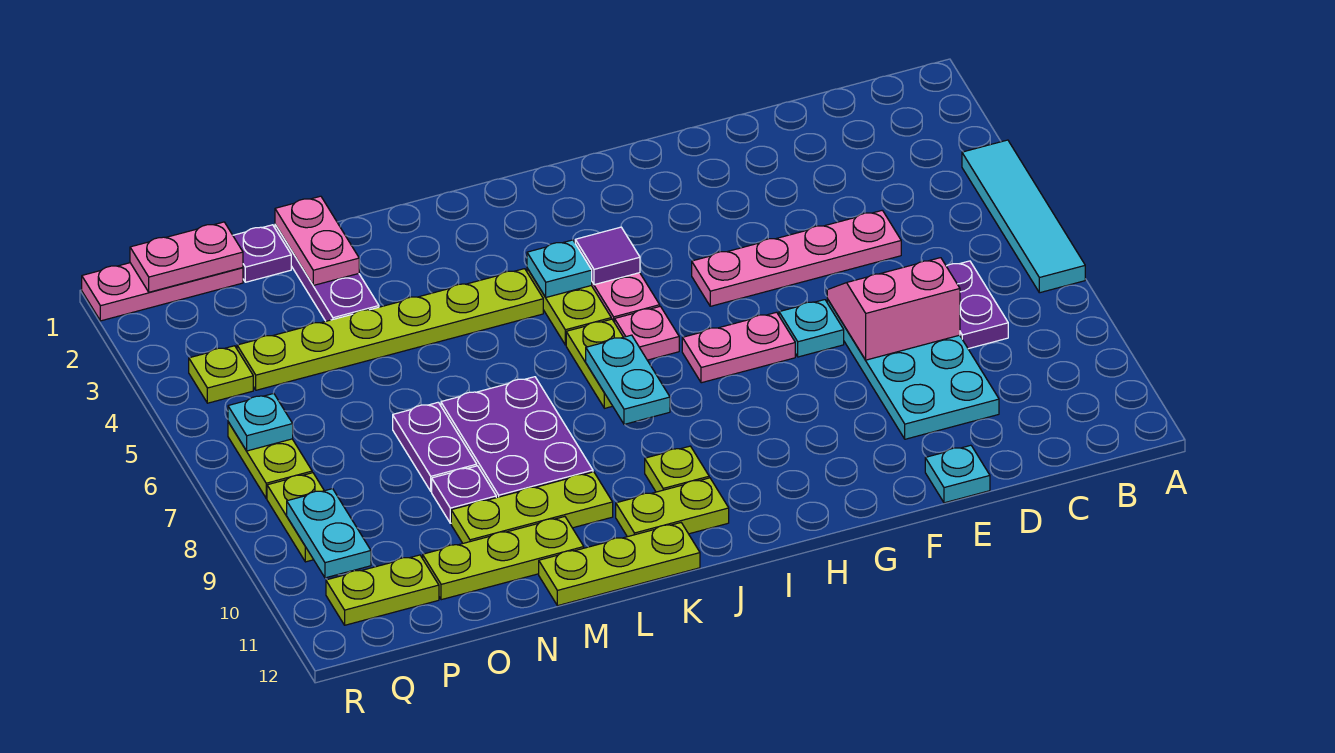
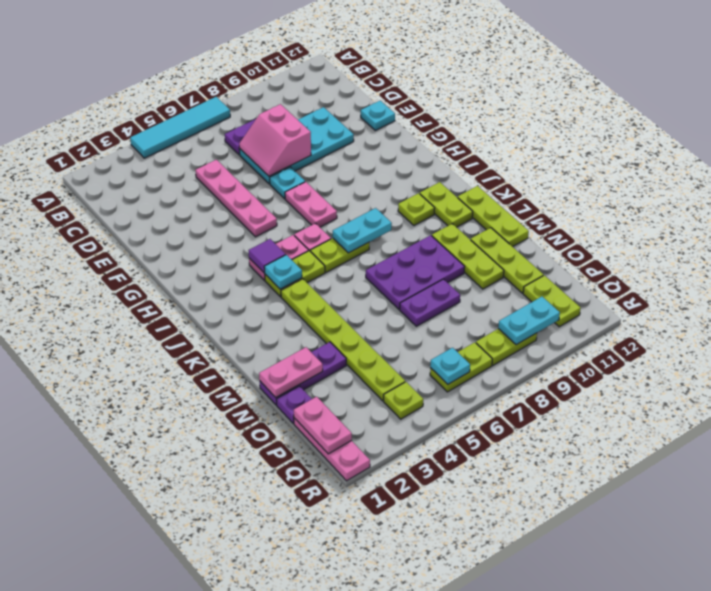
purple plate N9 level 1 -> none

